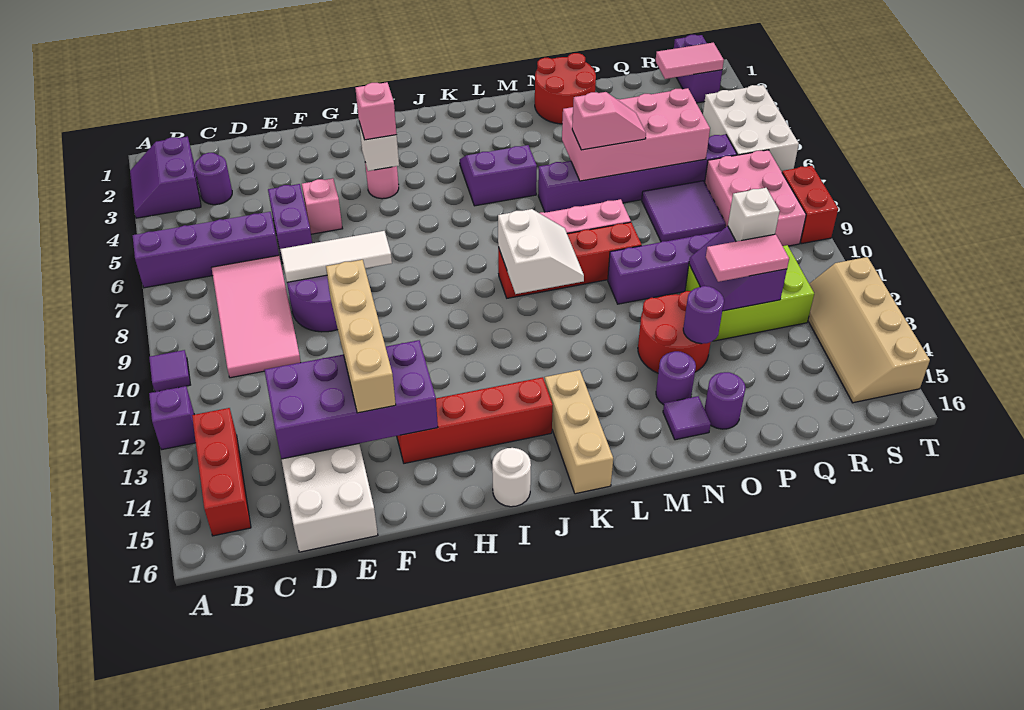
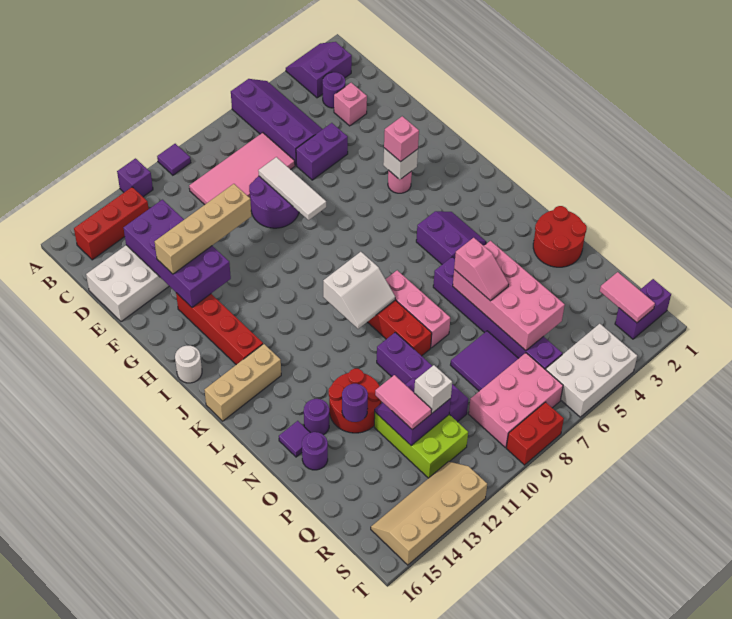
pink brick F5 level 1 -> pink brick D3 level 1

